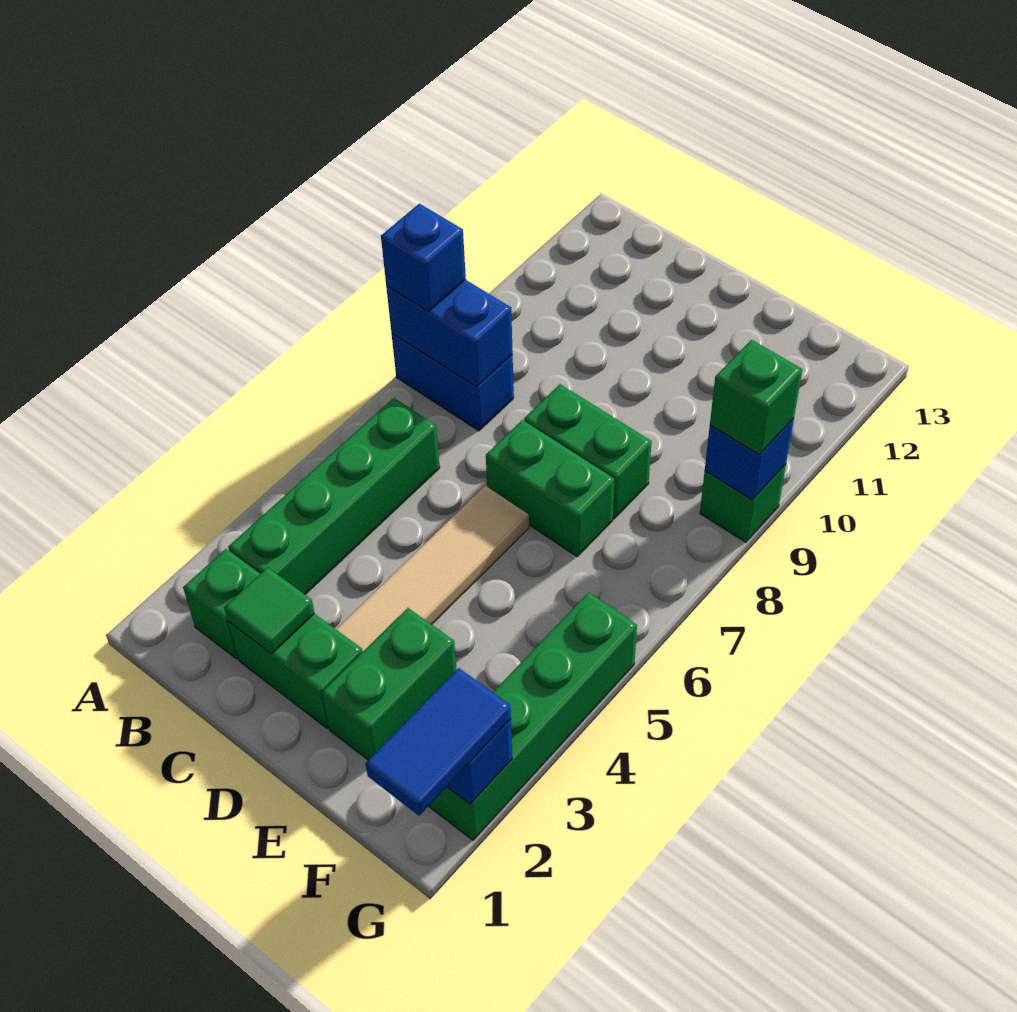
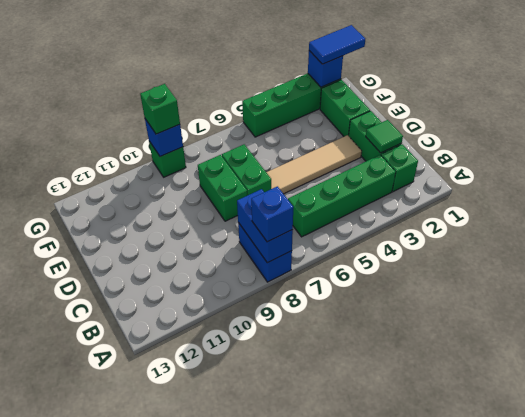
green brick E2:E3 level 1 -> green brick E2:F2 level 1

